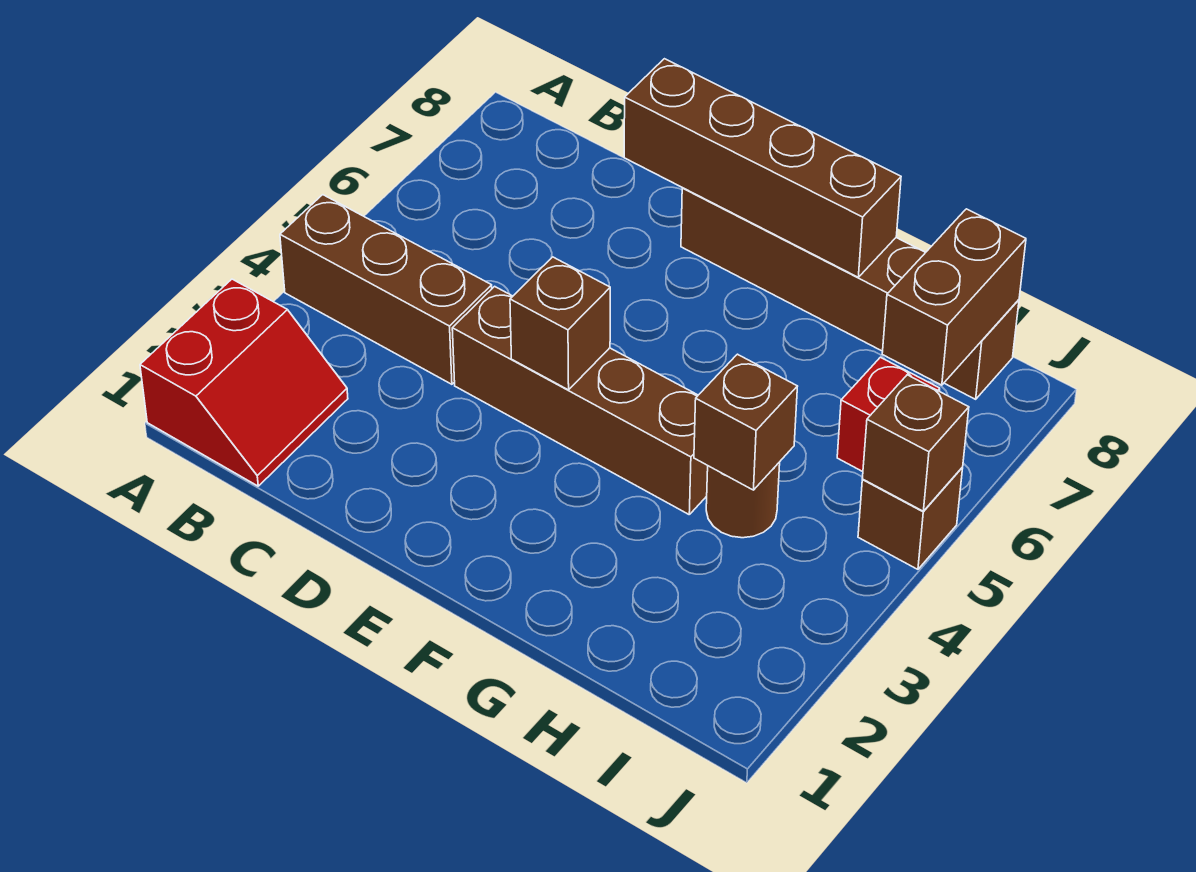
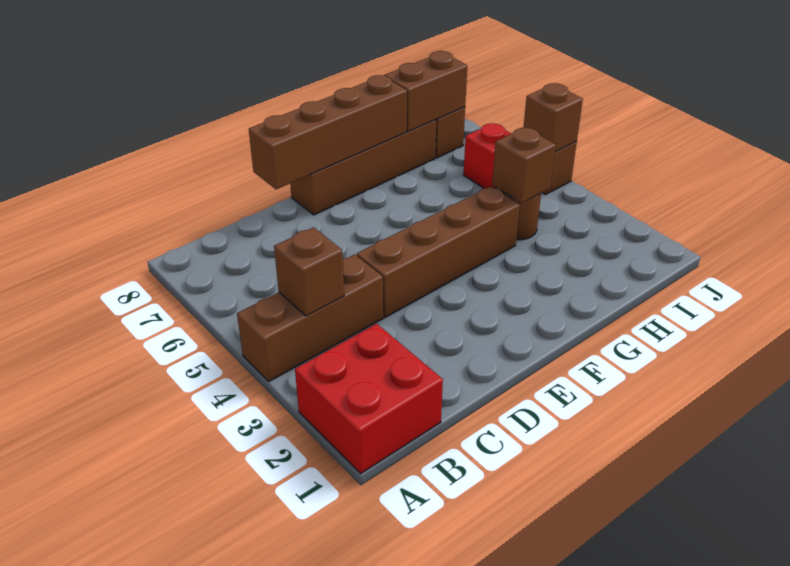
red slope A1:B2 level 1 top A -> red brick A1:B2 level 1
brown brick E4 level 2 -> brown brick B4 level 2
brown brick I7:I8 level 2 -> brown brick H8:I8 level 2

